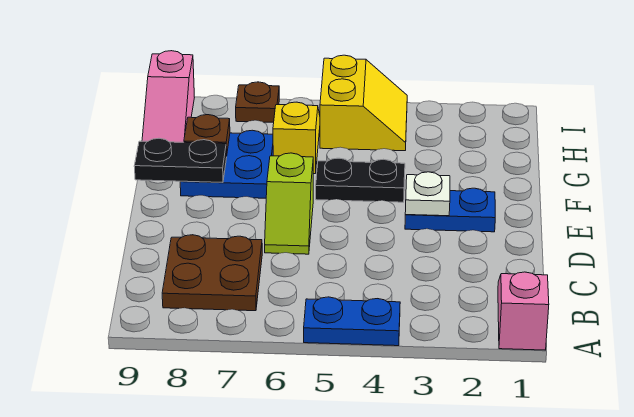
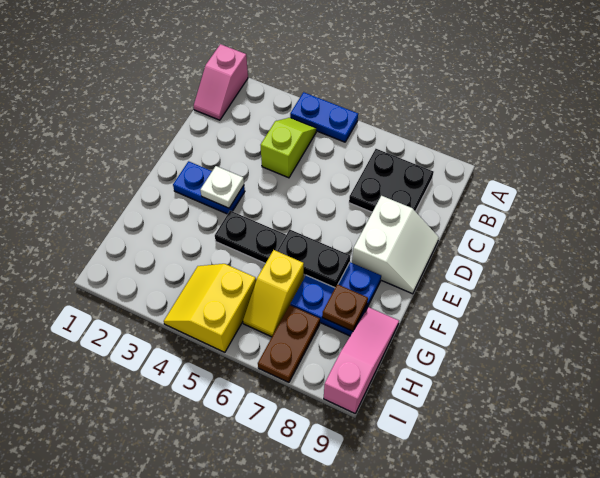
brown plate B7:C8 level 1 -> black plate B7:C8 level 1
lime slope D6:E6 level 1 top E -> lime slope B4:C4 level 1 top C
none -> white slope D8:E9 level 1 top 8
black plate F8:F9 level 2 -> black plate F6:F7 level 2
brown plate I7 level 1 -> brown plate H7:I7 level 1

